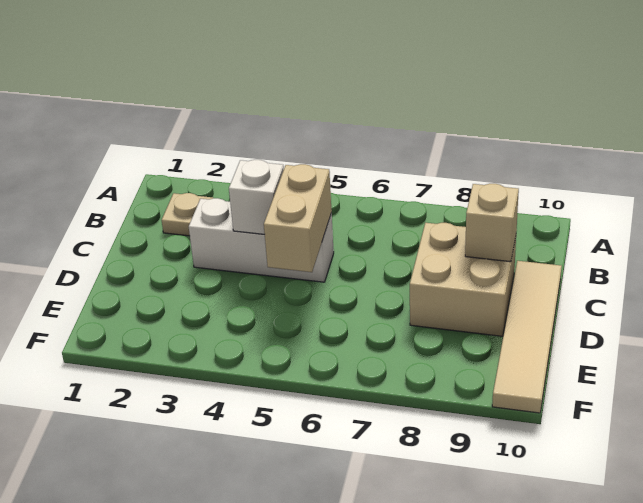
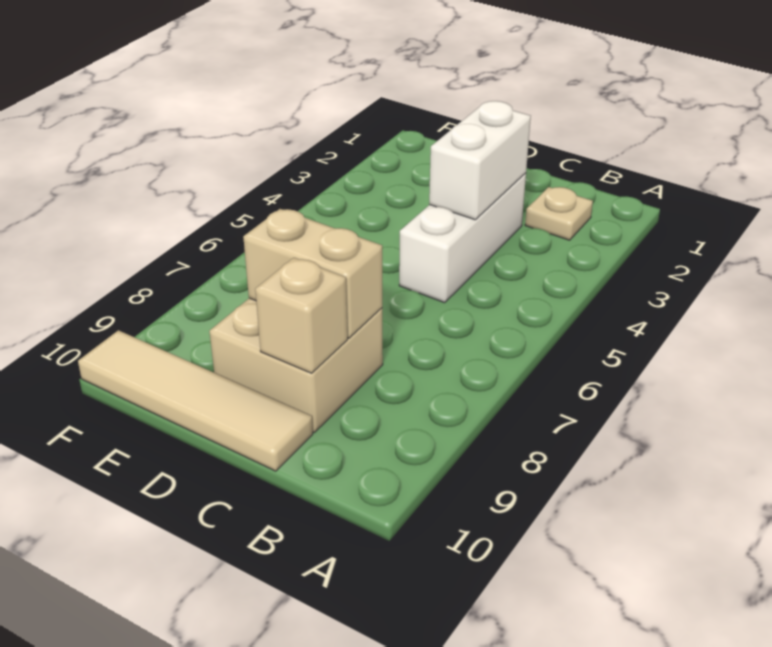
white brick C4 level 2 -> white brick C3:C4 level 2
tan brick C5:D5 level 2 -> tan brick C8:D8 level 2

